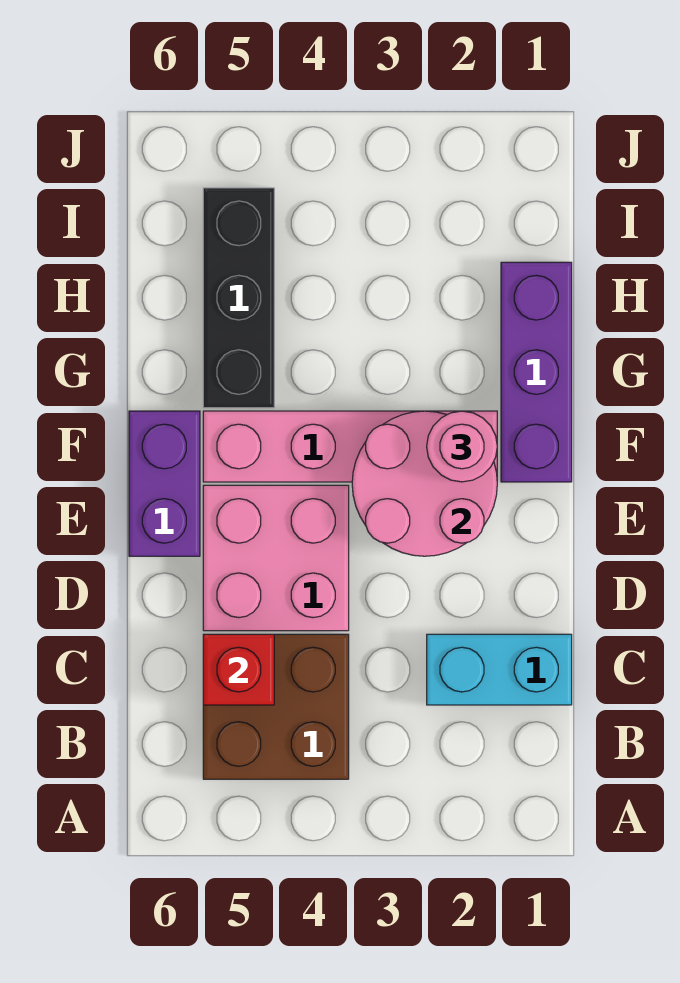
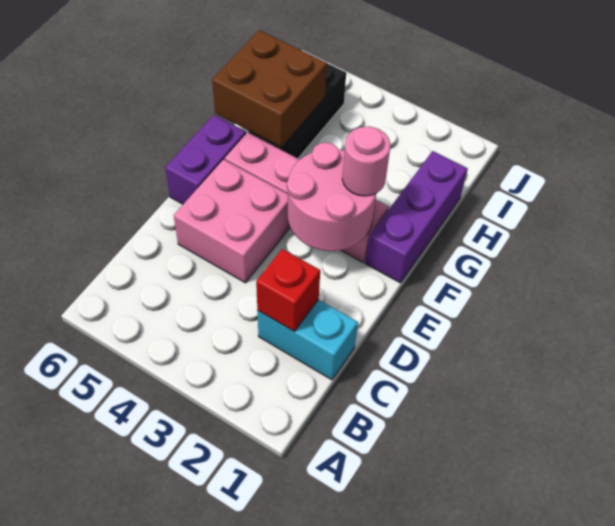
brown brick B4:C5 level 1 -> brown brick G5:H6 level 2
red brick C5 level 2 -> red brick C2 level 2

